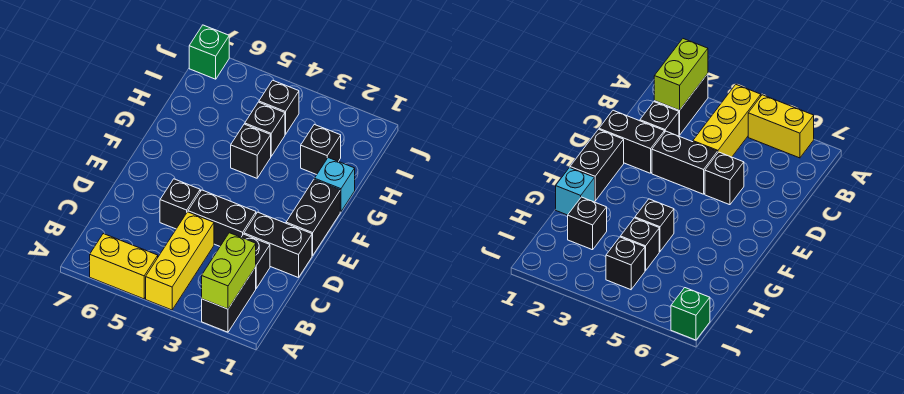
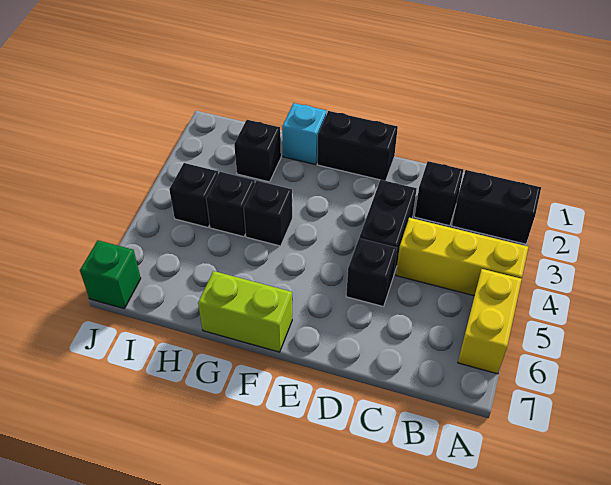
lime brick A2:B2 level 2 -> lime brick F7:G7 level 1
black brick D1:D2 level 1 -> none

